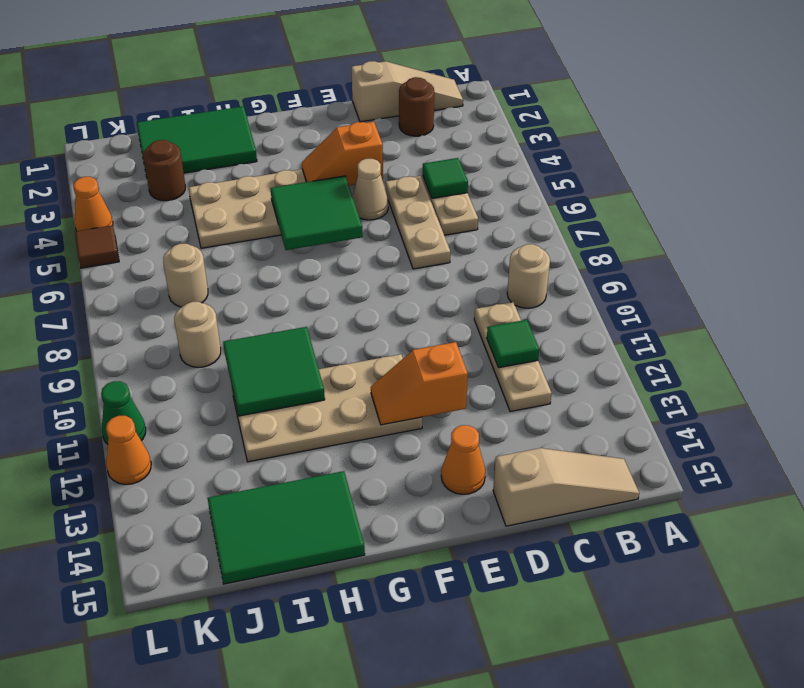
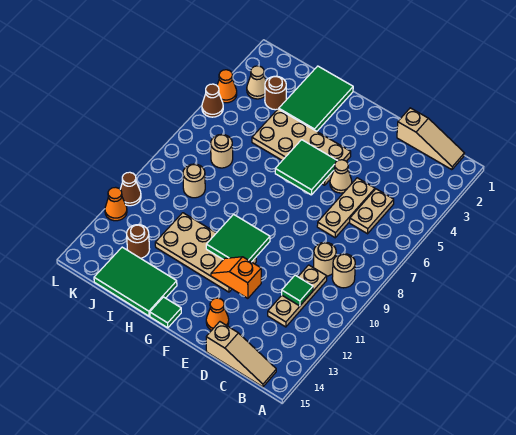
brown round brick C2 level 1 -> brown round brick J13 level 1
green tile C5 level 2 -> green tile G15 level 1
none -> tan round brick C9 level 1
orange slope E4:F4 level 2 top E -> none
green tile H1:J2 level 1 -> green tile H1:I3 level 1
green tile H10:I11 level 2 -> green tile F10:G11 level 2
none -> tan cone K3 level 1
brown tile L5 level 1 -> brown cone L5 level 1
green cone L11 level 1 -> brown cone L11 level 1

